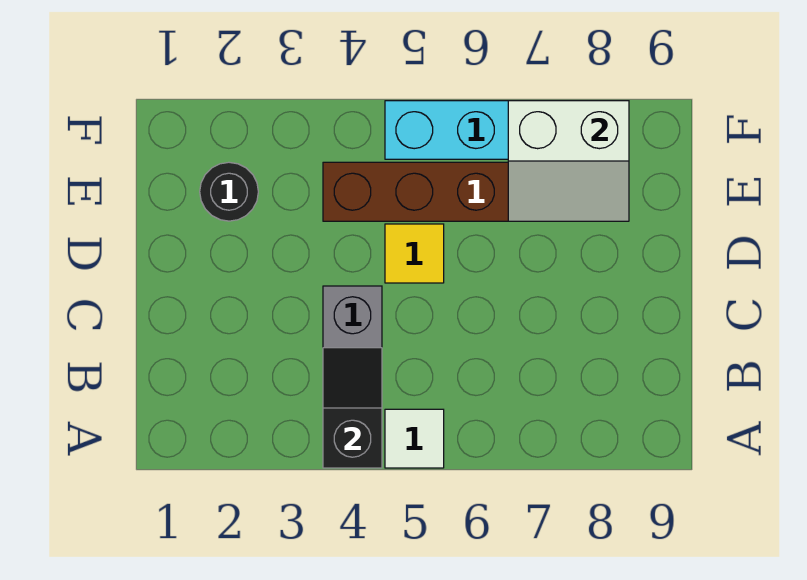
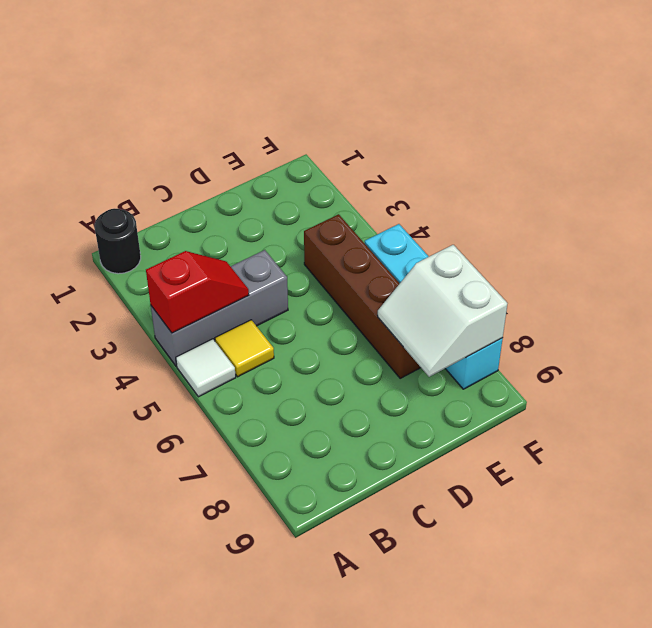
black slope A4:B4 level 2 top A -> red slope A4:B4 level 2 top A
yellow tile D5 level 1 -> yellow tile B5 level 1
black round brick E2 level 1 -> black round brick A1 level 1

